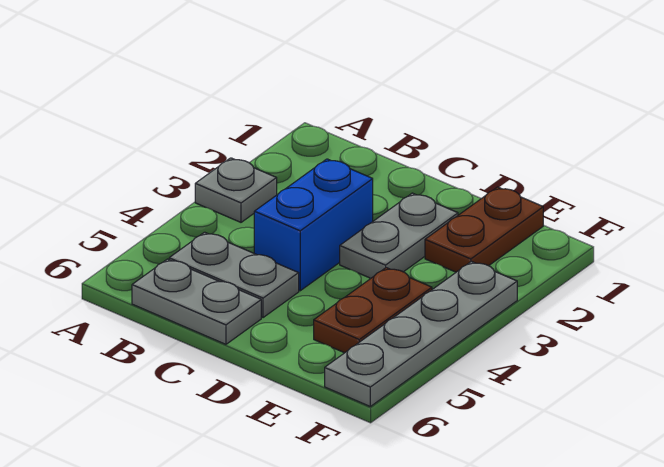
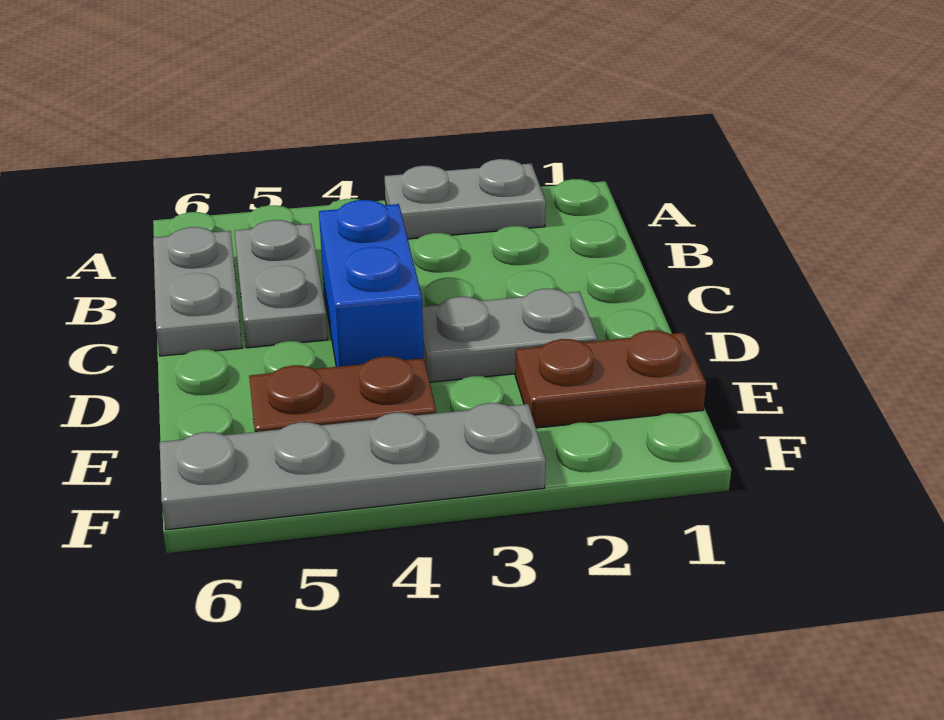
grey plate A3 level 1 -> grey plate A2:A3 level 1
blue brick C3:C4 level 1 -> blue brick C4:D4 level 1

